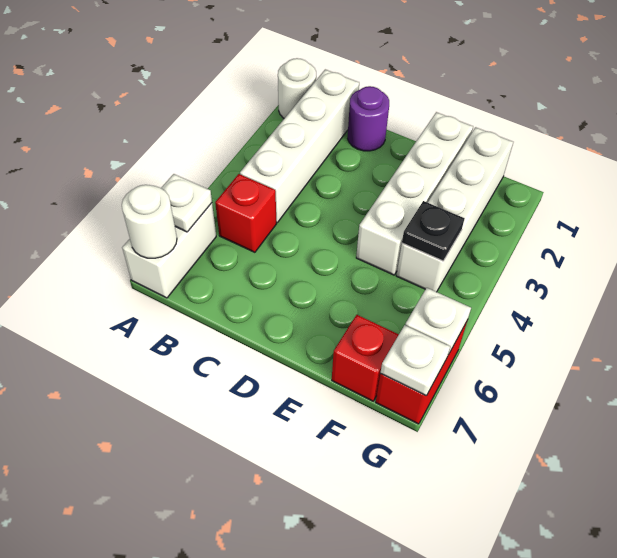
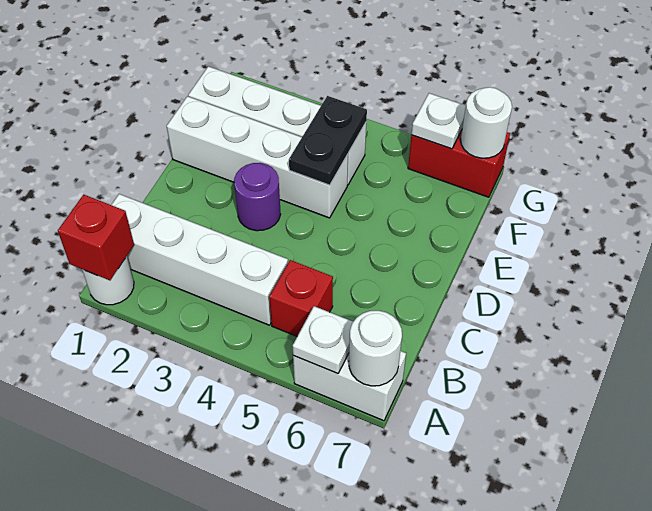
purple round brick C1 level 1 -> purple round brick D3 level 1
black plate F4 level 2 -> black plate E4:F4 level 2
red brick F7 level 1 -> red brick A1 level 2
white plate G7 level 2 -> white round brick G7 level 2

